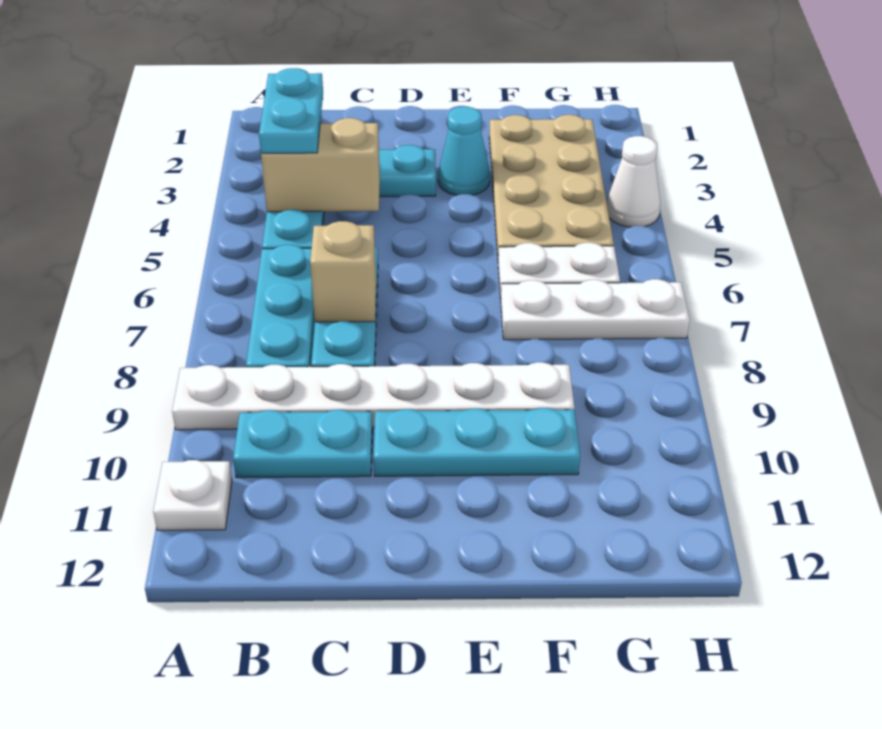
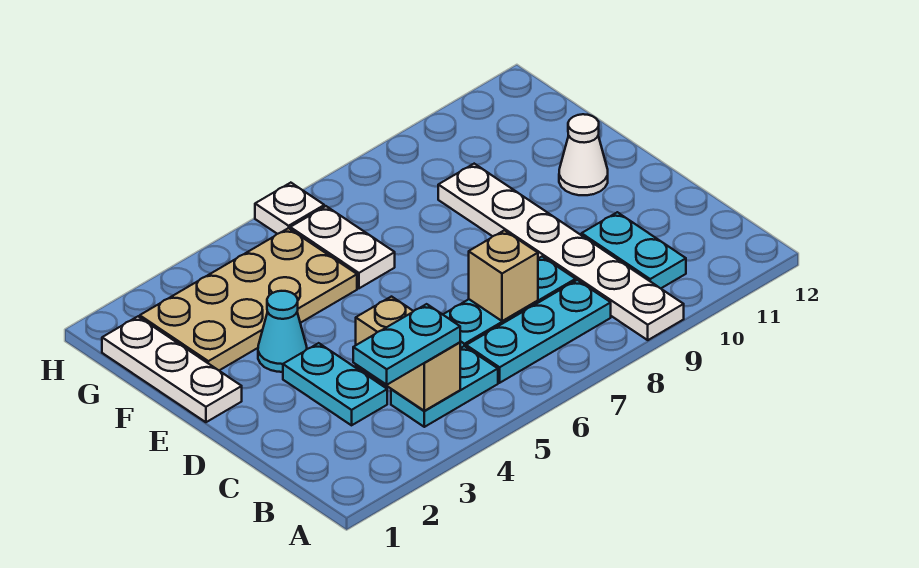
white plate A11 level 1 -> white plate H6 level 1
cyan plate D10:F10 level 1 -> none
white plate F7:H7 level 1 -> white plate E1:G1 level 1
white cone H4 level 1 -> white cone E11 level 1

